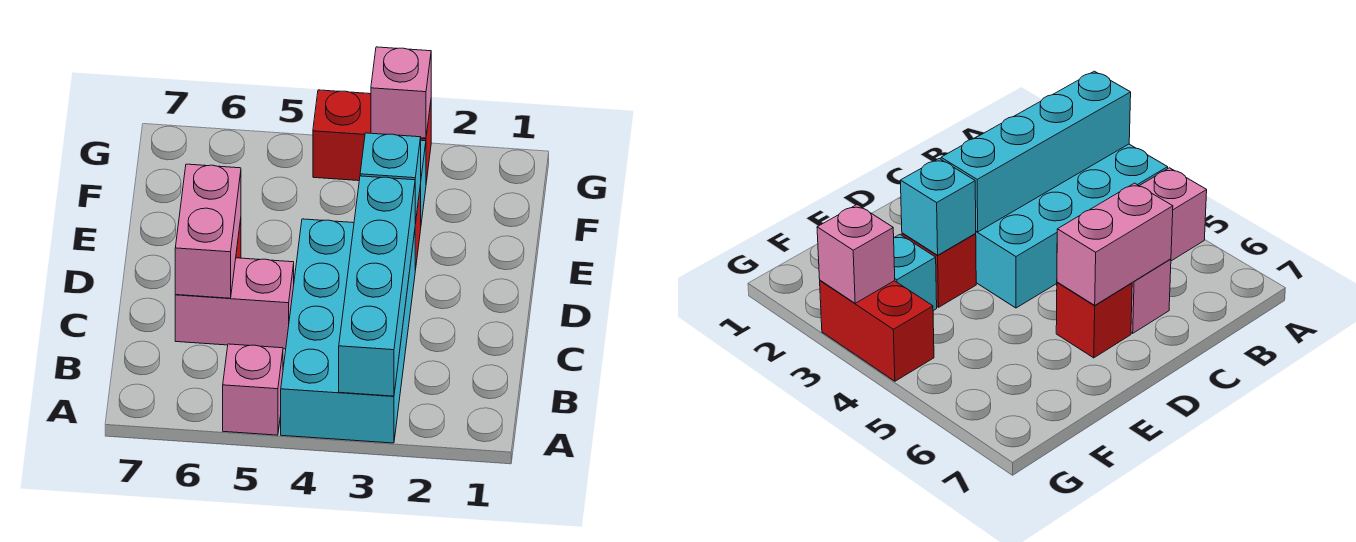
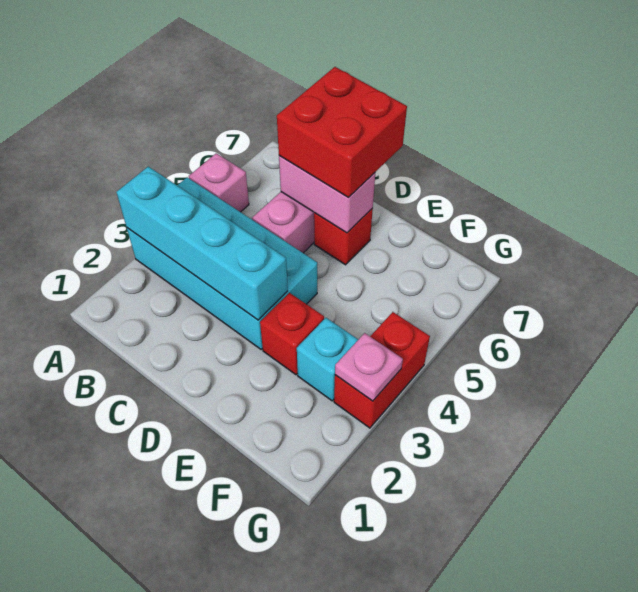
none -> red brick C6:D7 level 3
cyan brick E3 level 2 -> none
pink brick G3 level 2 -> pink plate G3 level 2

